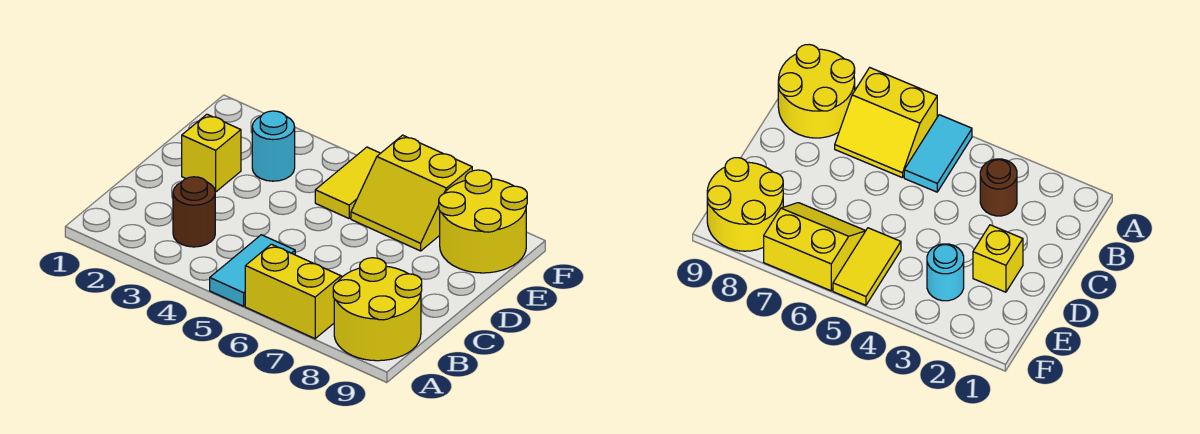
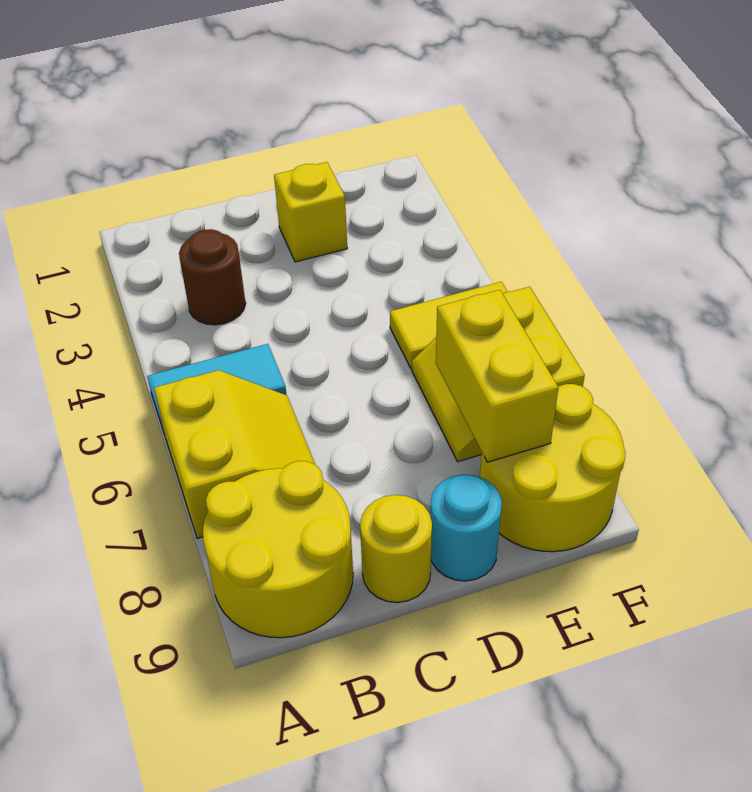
none -> yellow round brick C9 level 1
cyan round brick E3 level 1 -> cyan round brick D9 level 1
none -> yellow brick E7:E8 level 2

